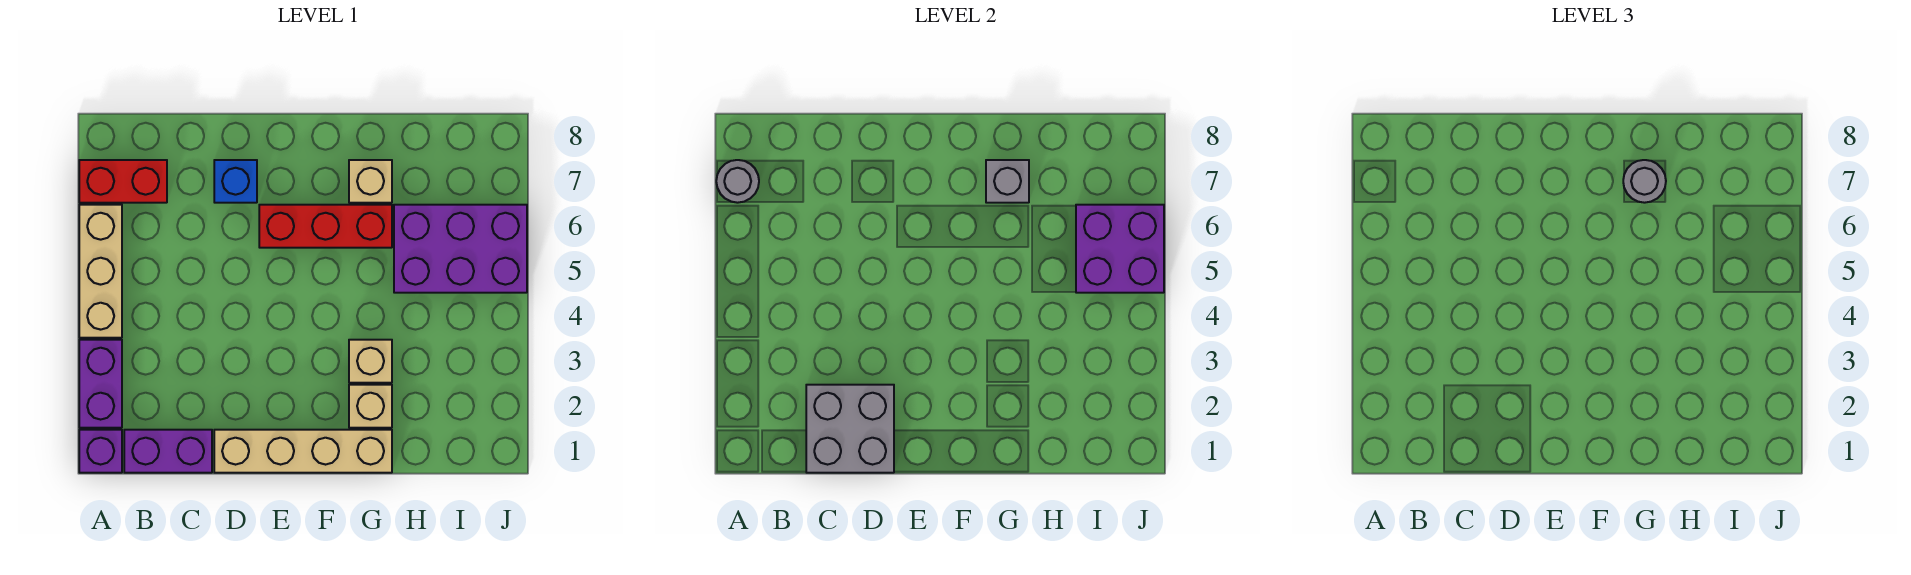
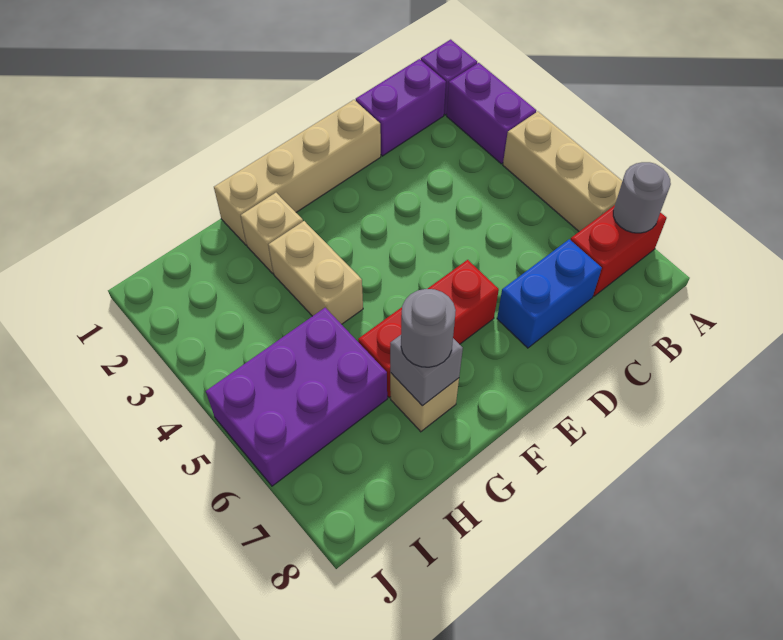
grey brick C1:D2 level 2 -> none
blue brick D7 level 1 -> blue brick C7:D7 level 1
tan brick G3 level 1 -> tan brick G3:G4 level 1
purple brick I5:J6 level 2 -> none

